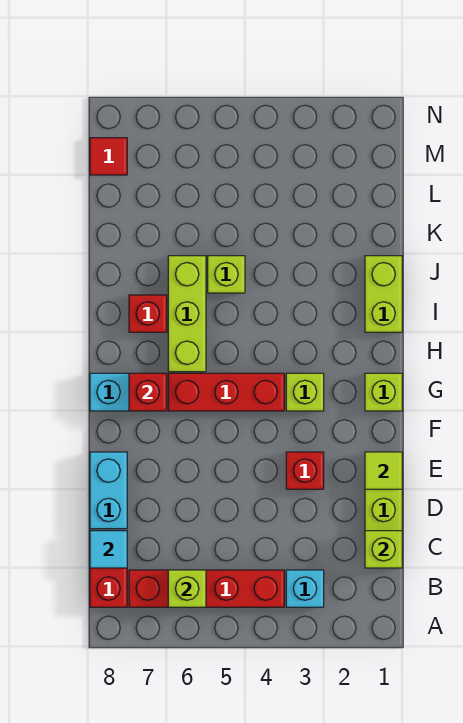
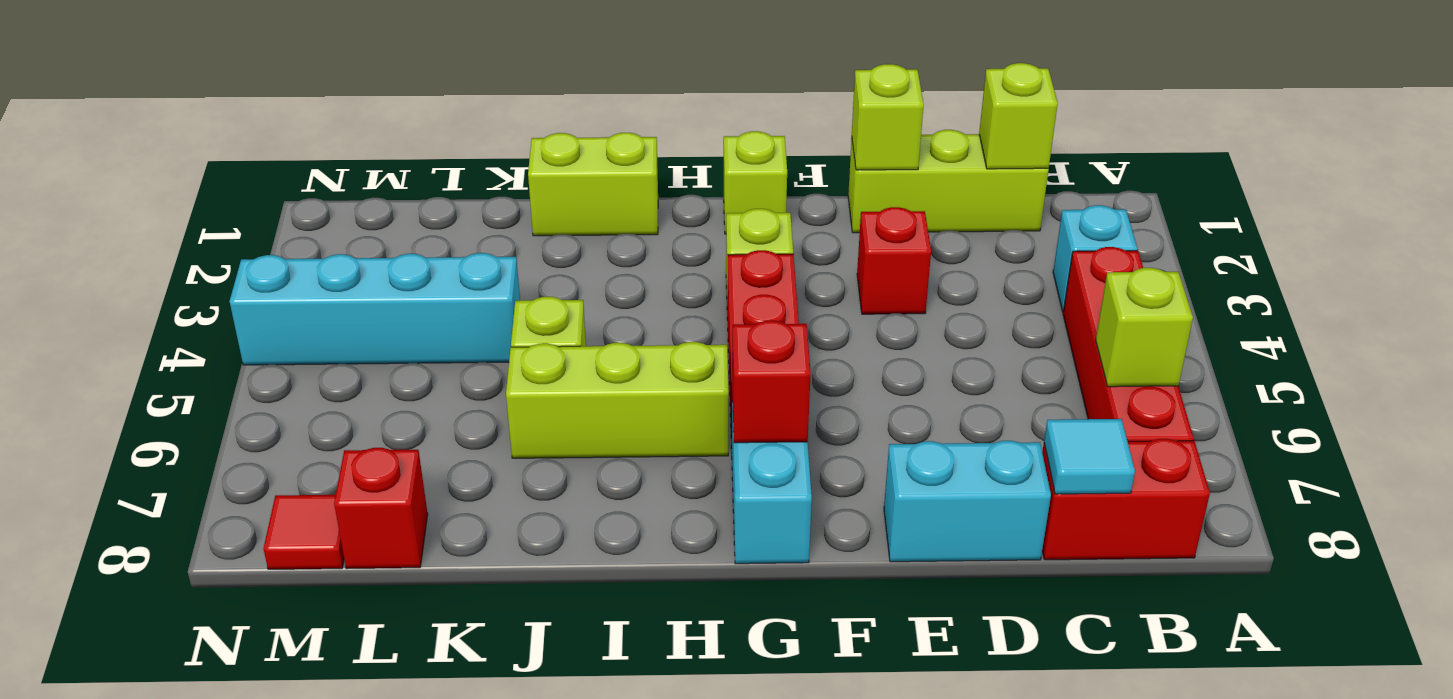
lime tile E1 level 2 -> lime brick E1 level 2
red brick I7 level 1 -> red brick L8 level 1
none -> cyan brick K4:N4 level 1

